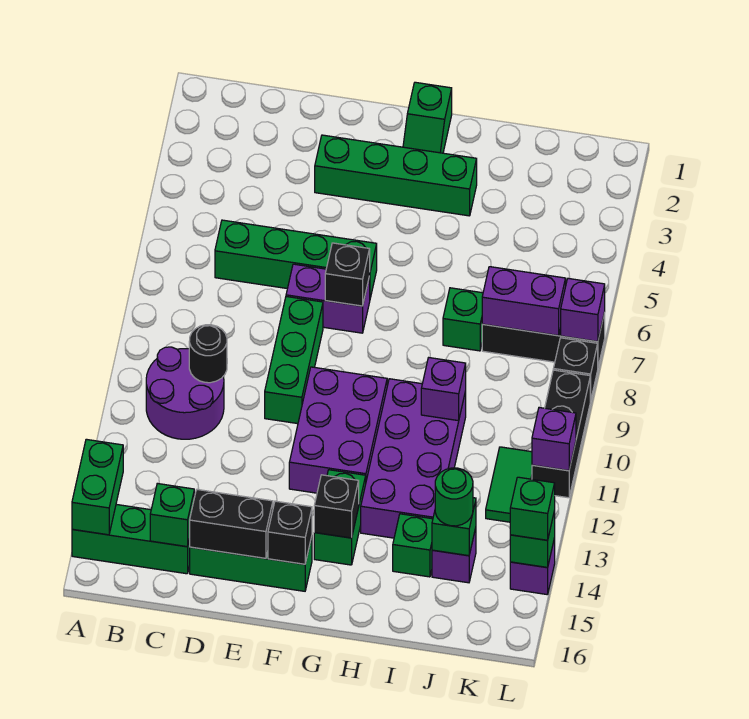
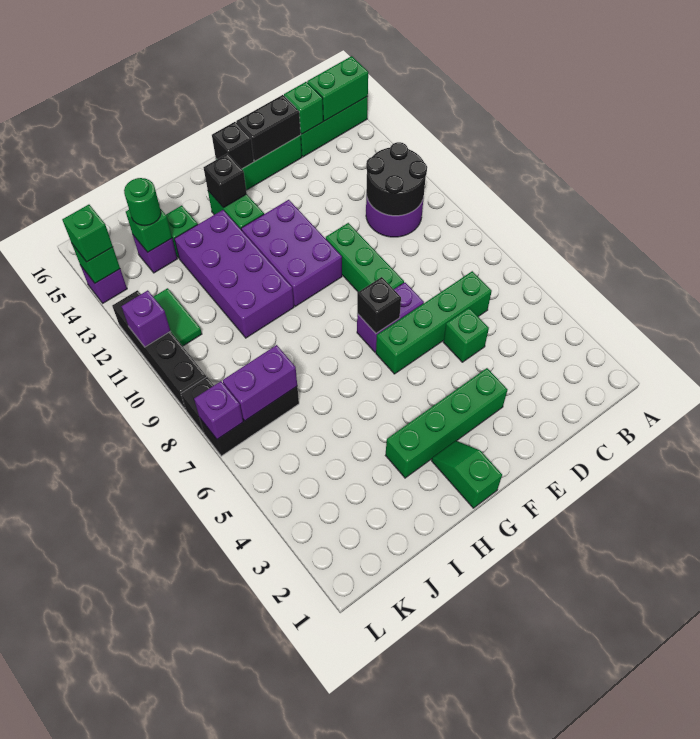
green brick A14:A15 level 2 -> green brick A15:B15 level 2
black round brick C10 level 2 -> black round brick B10:C11 level 2
green brick I7 level 1 -> green brick D5 level 1
purple brick I10 level 2 -> none
black brick L9:L11 level 1 -> black brick L9:L12 level 1

